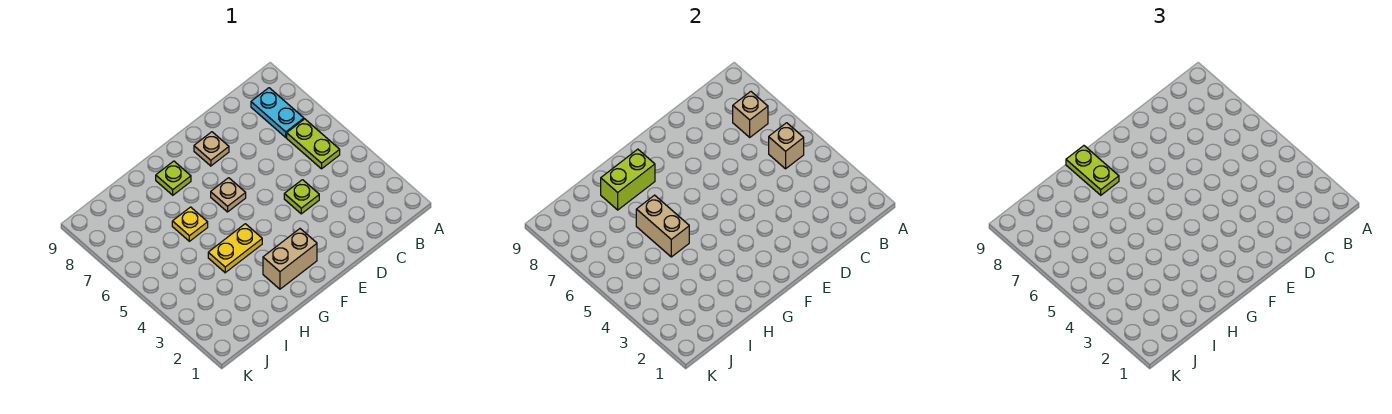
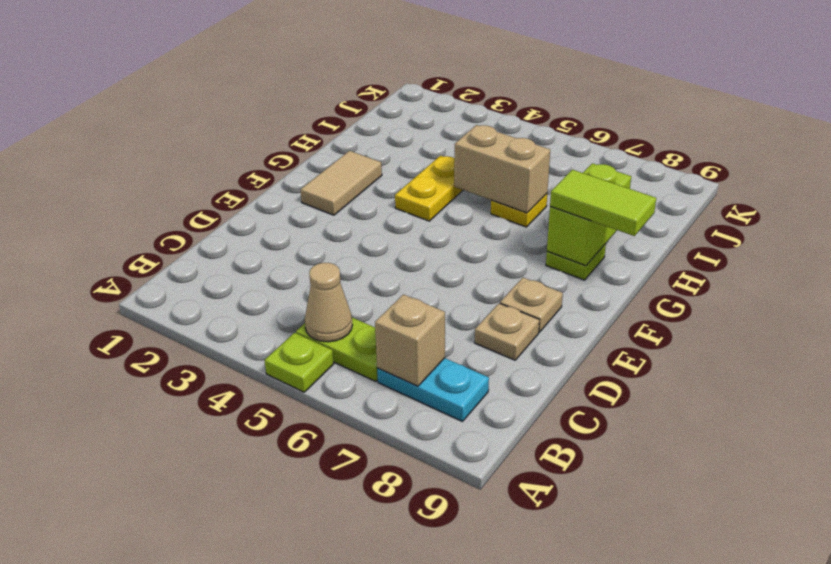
tan brick B5 level 2 -> tan cone B5 level 2
lime plate D4 level 1 -> lime plate A5 level 1
tan brick F2:G2 level 1 -> tan tile F2:G2 level 1
tan plate F6 level 1 -> tan plate D8 level 1
lime plate G8:G9 level 3 -> lime tile G8:G9 level 3

